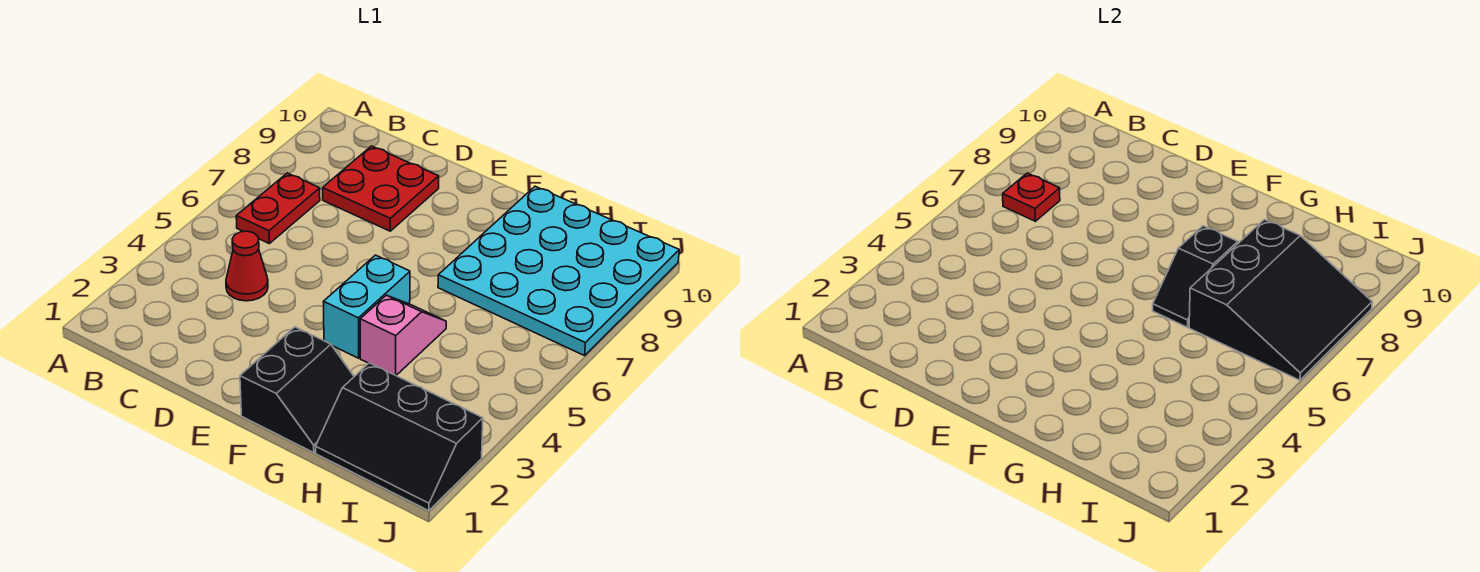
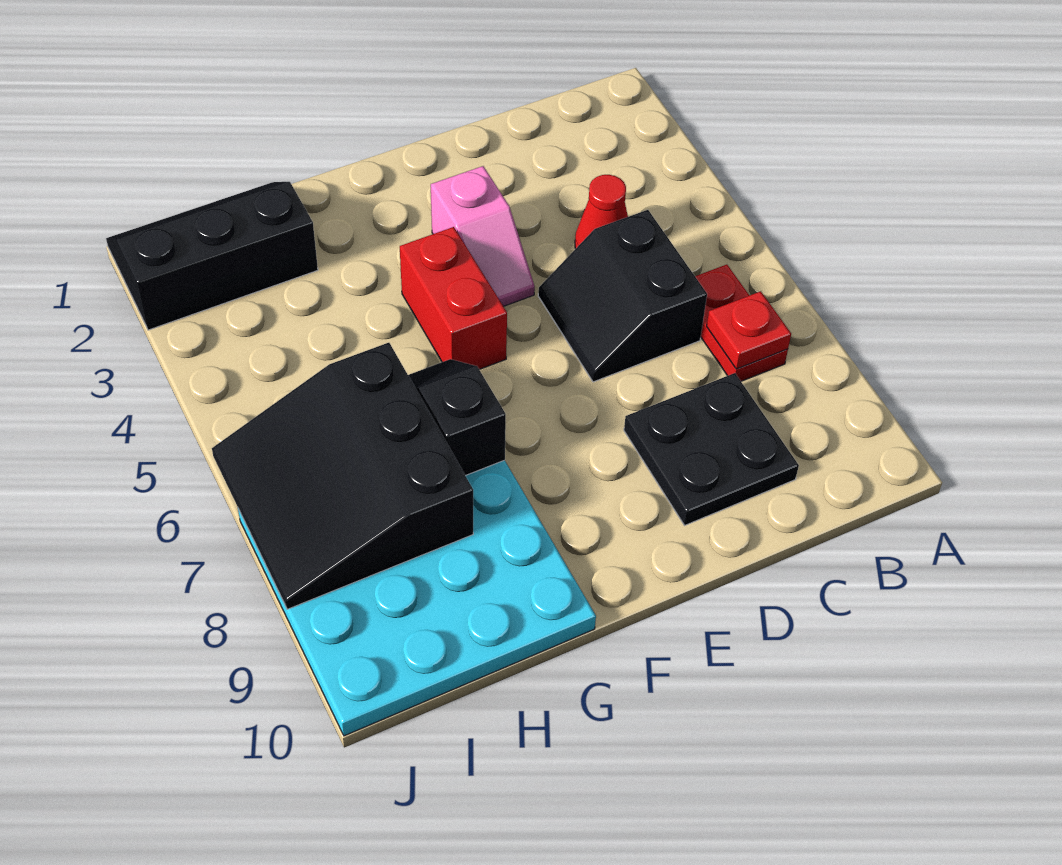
red plate C8:D9 level 1 -> black plate C8:D9 level 1
black slope F1:G2 level 1 top F -> black slope C5:D6 level 1 top C
cyan brick F4:F5 level 1 -> red brick F4:F5 level 1
pink slope G4:G5 level 1 top 4 -> pink slope E3:E4 level 1 top 3

